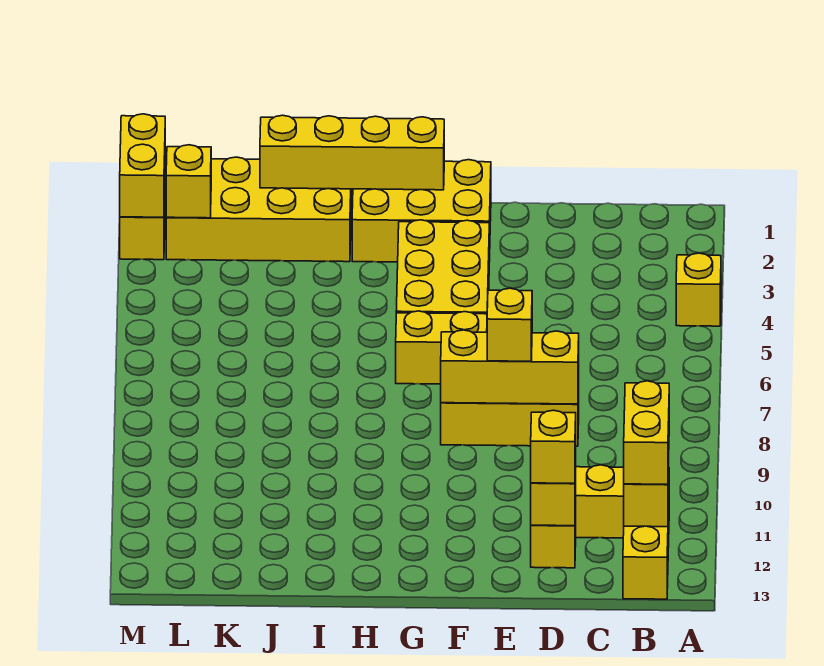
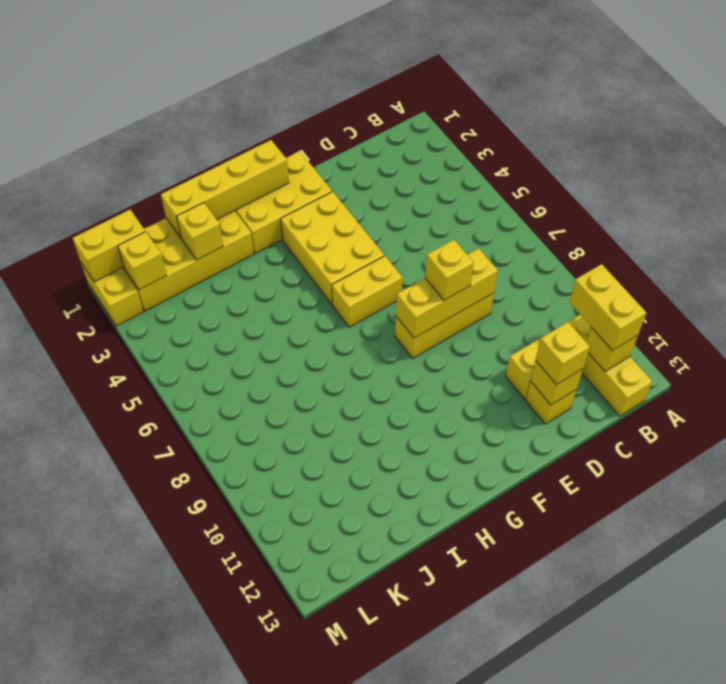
yellow brick A4 level 1 -> yellow brick J2 level 2
yellow brick M1:M2 level 2 -> yellow brick L1:M1 level 2

